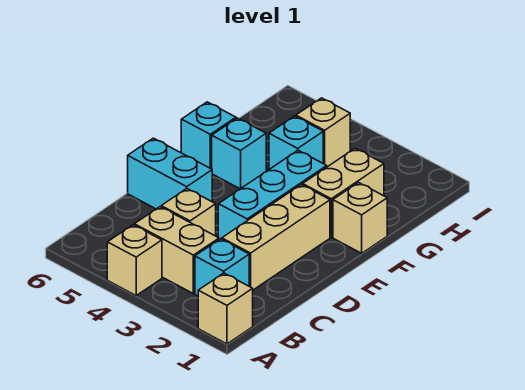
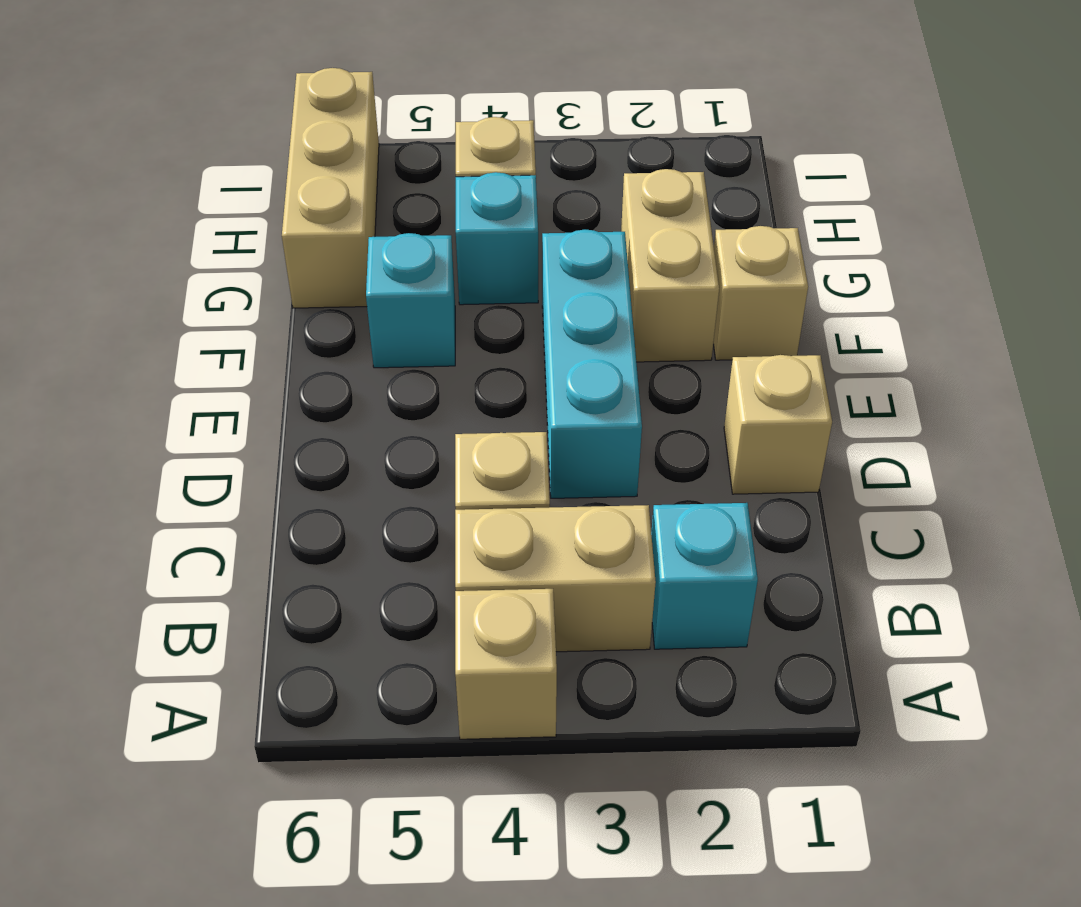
tan brick A1 level 1 -> tan brick D1 level 1
tan brick C2:E2 level 1 -> tan brick G6:I6 level 1
cyan brick D5:D6 level 1 -> none
cyan brick F6 level 1 -> none

